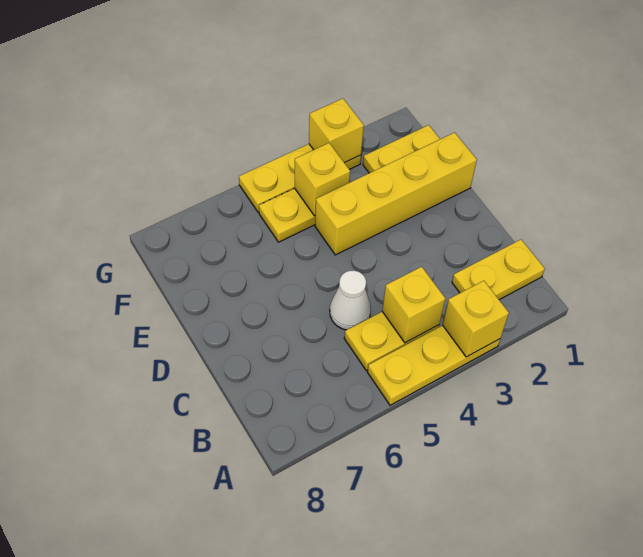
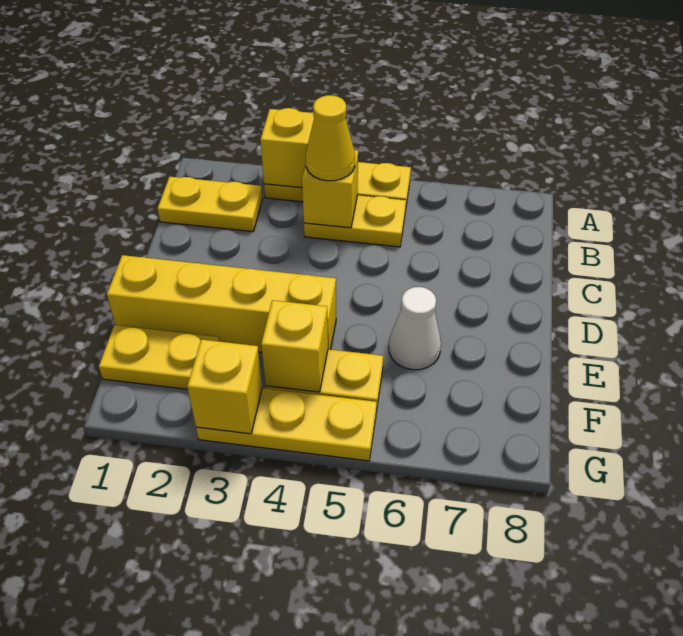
none -> yellow cone B4 level 3
white cone C5 level 1 -> white cone E6 level 1

